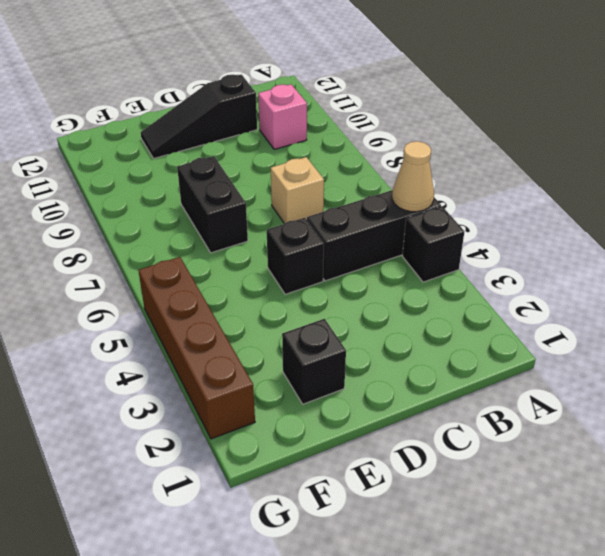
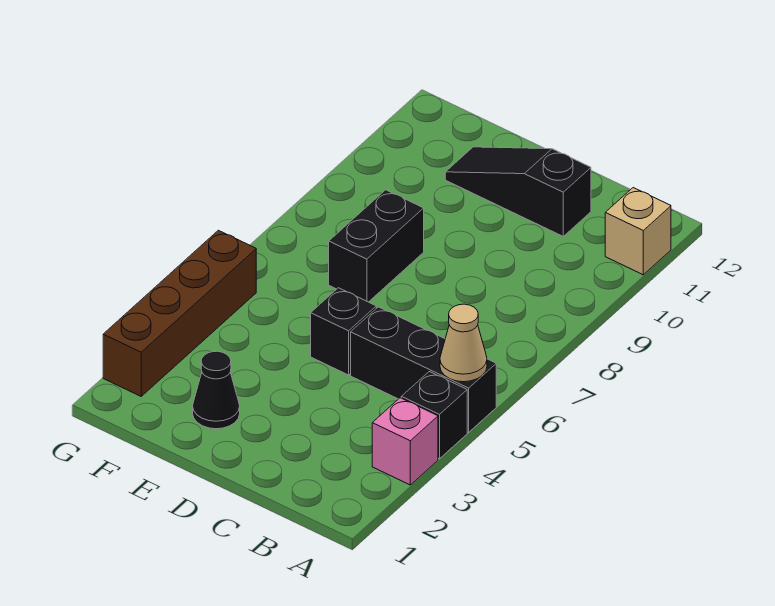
pink brick B10 level 1 -> pink brick A3 level 1
tan brick C7 level 1 -> tan brick A11 level 1
black brick E2 level 1 -> black cone E2 level 1

